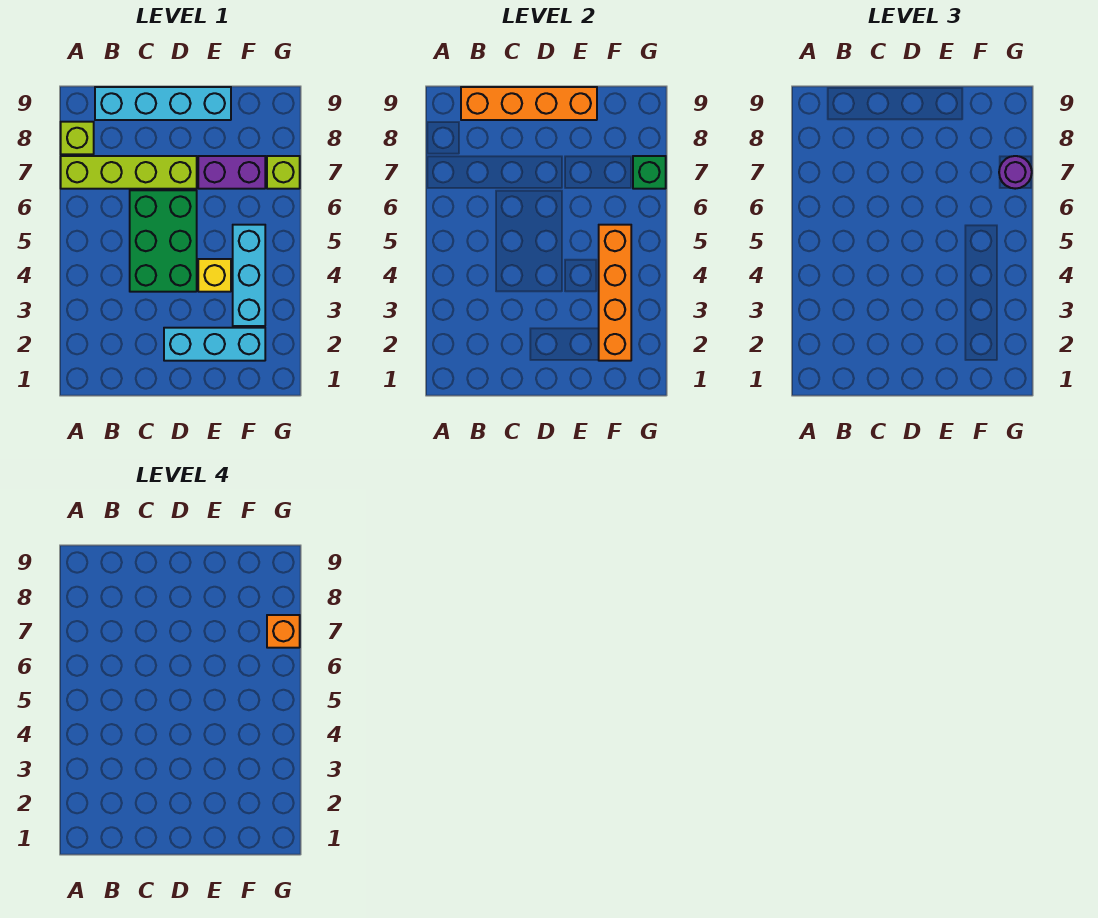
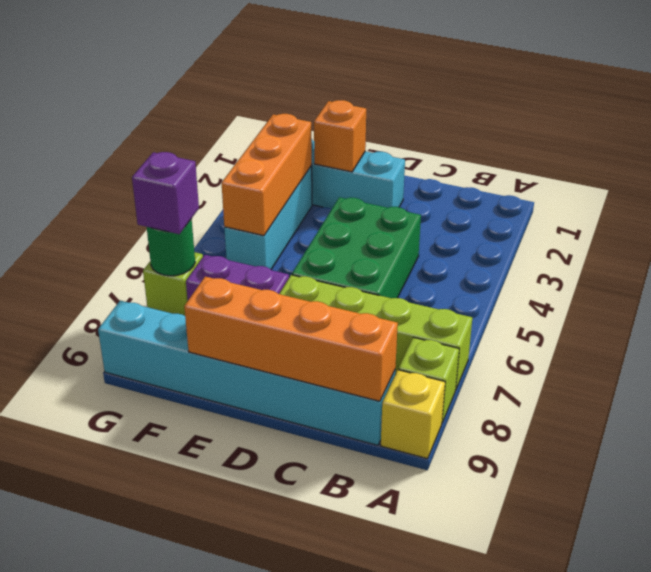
cyan brick B9:E9 level 1 -> cyan brick B9:G9 level 1
yellow brick E4 level 1 -> yellow brick A9 level 1
orange brick F2:F5 level 2 -> orange brick F3:F5 level 2
green brick G7 level 2 -> green round brick G7 level 2
purple round brick G7 level 3 -> purple brick G7 level 3
orange brick G7 level 4 -> orange brick E2 level 2

